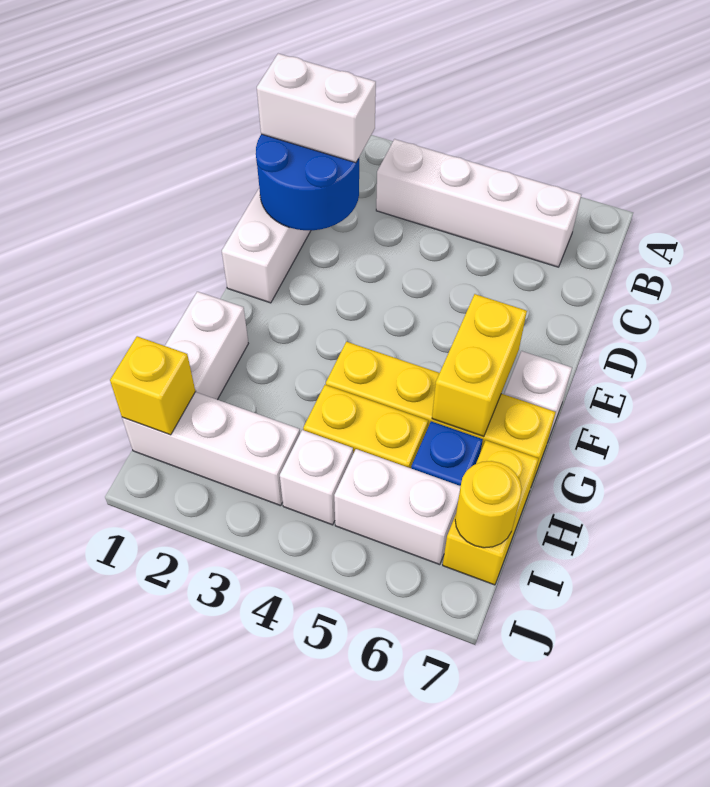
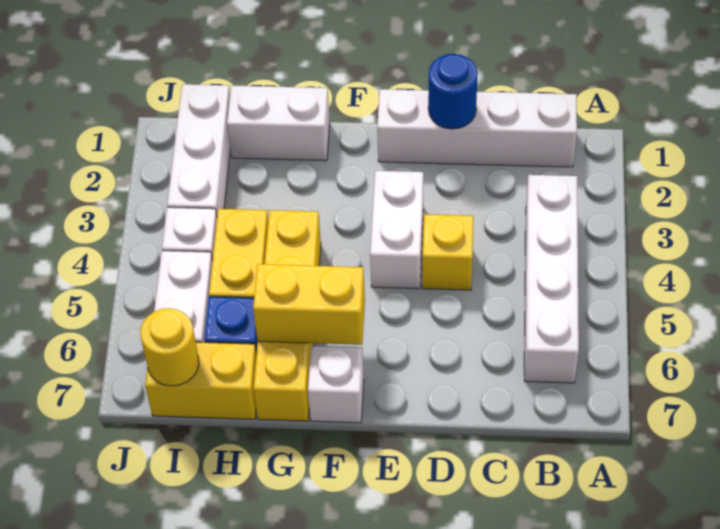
blue round brick C1:D2 level 2 -> blue round brick D1 level 2
white brick C1:C2 level 3 -> white brick E3:E4 level 1
yellow brick I1 level 2 -> yellow brick D4 level 1

